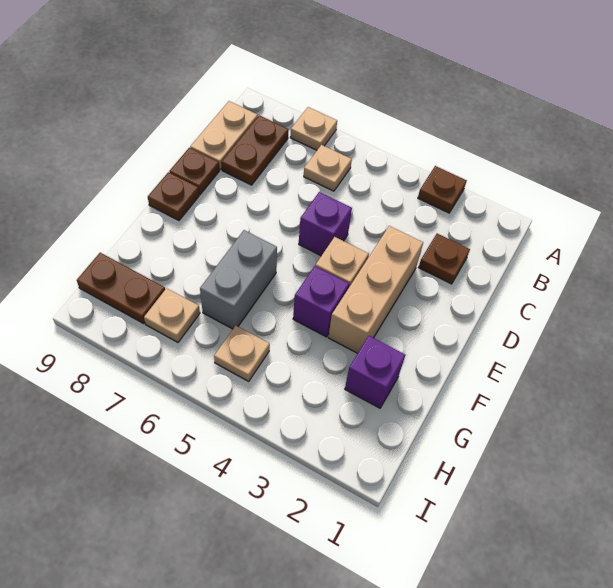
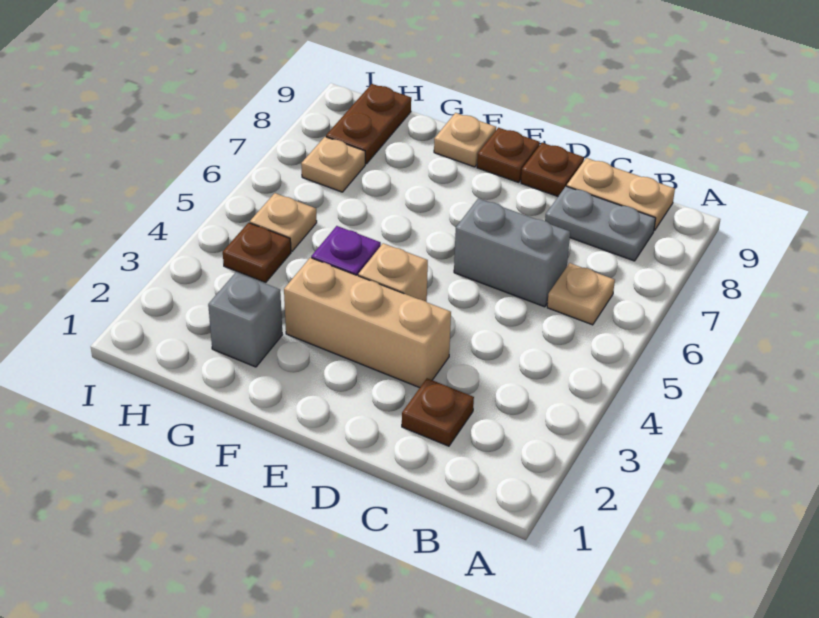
brown plate A3 level 1 -> brown plate H4 level 1
tan plate A7 level 1 -> tan plate F9 level 1
brown plate B8:C8 level 1 -> grey plate B8:C8 level 1
purple brick D5 level 1 -> none
grey brick F6:G6 level 1 -> grey brick C6:D6 level 1
purple brick G2 level 1 -> grey brick G2 level 1

